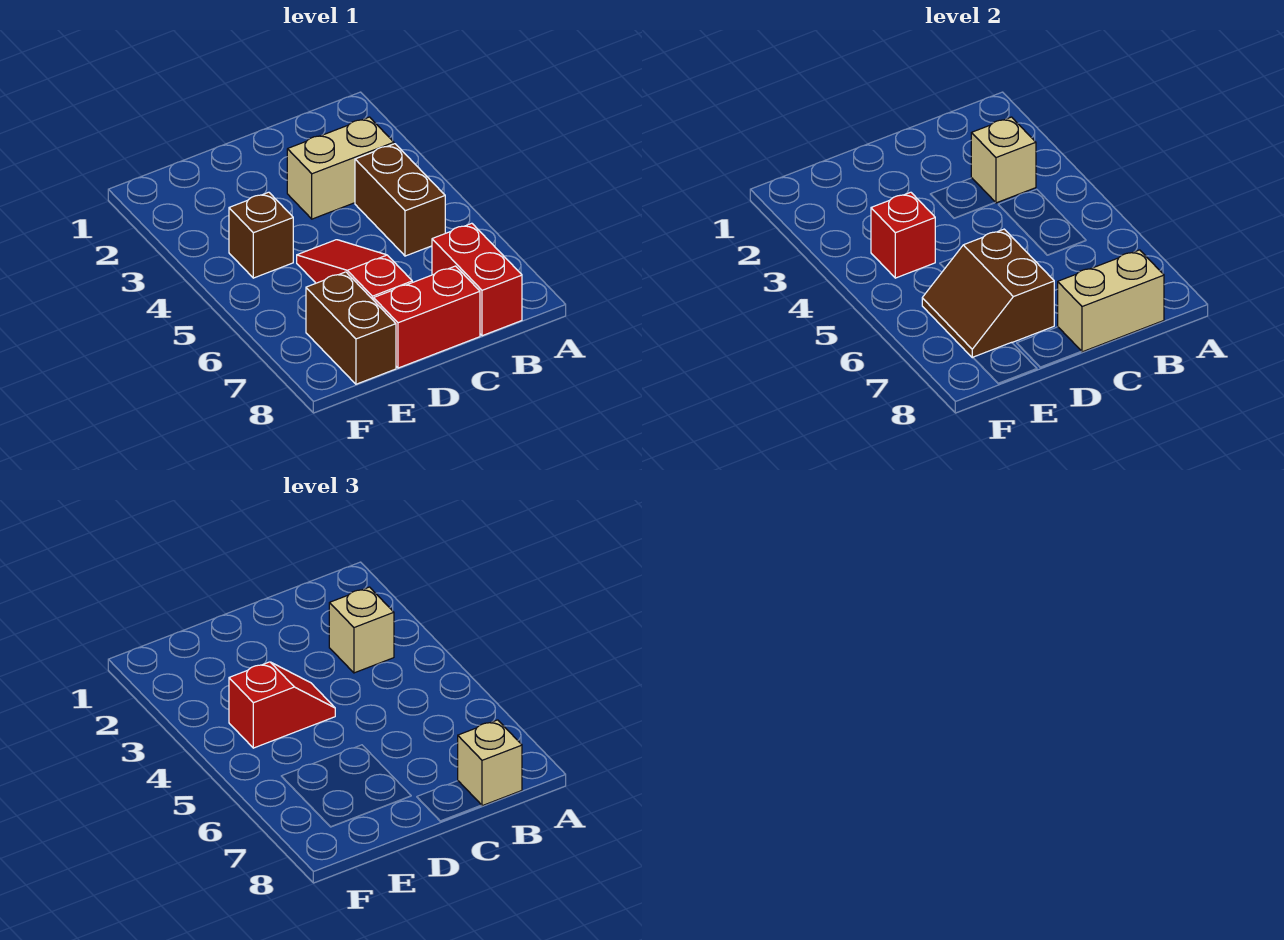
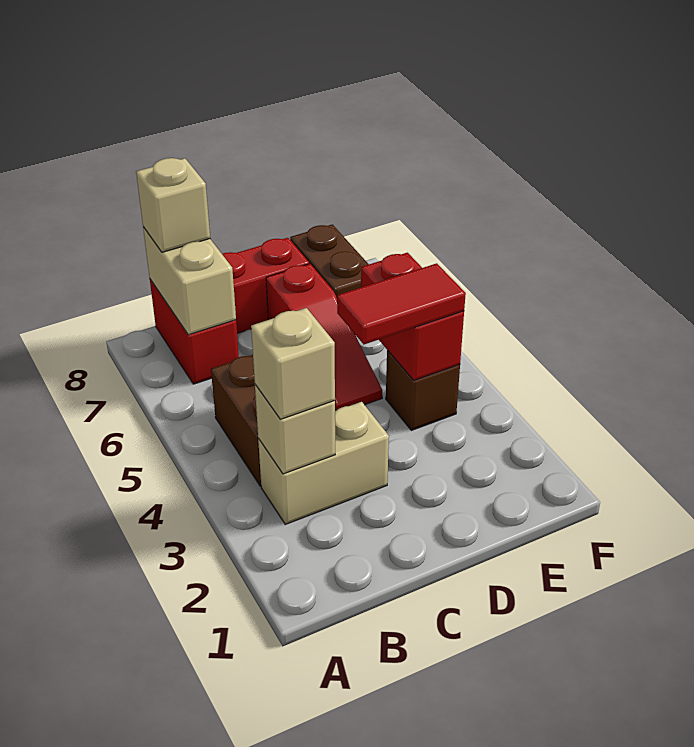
tan brick B8:C8 level 2 -> tan brick B7:B8 level 2
red slope D4:E4 level 3 top E -> red tile D4:E4 level 3
brown slope D6:E7 level 2 top D -> none
red brick E4 level 2 -> red brick E4:E5 level 2

